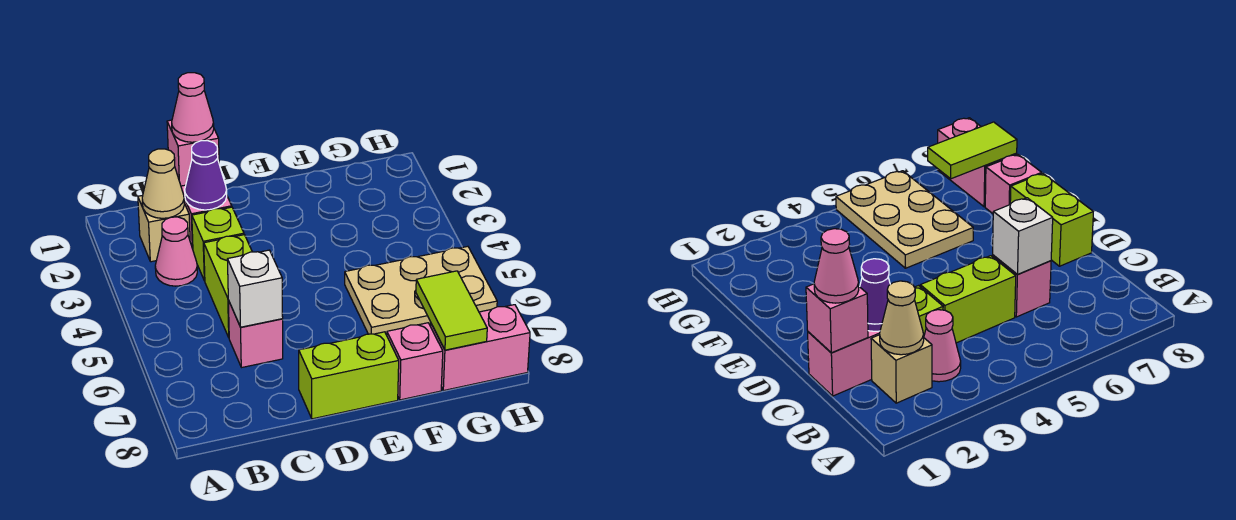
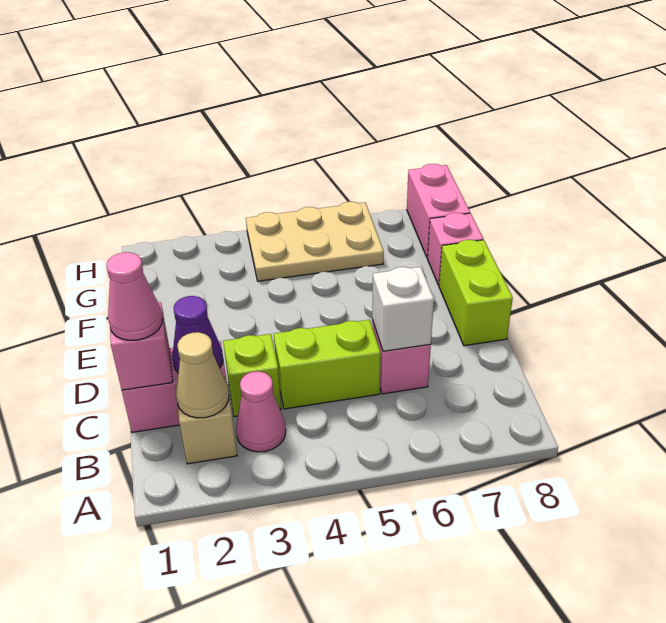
tan plate F5:H6 level 1 -> tan plate G4:H6 level 1
lime tile G7:G8 level 2 -> none

